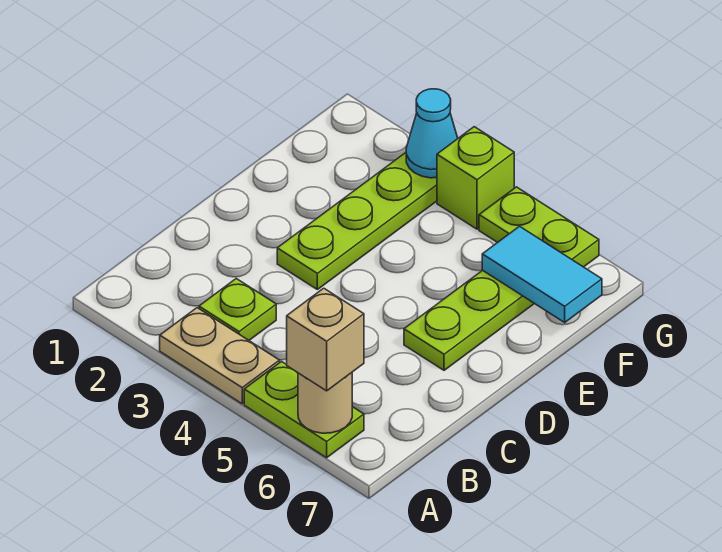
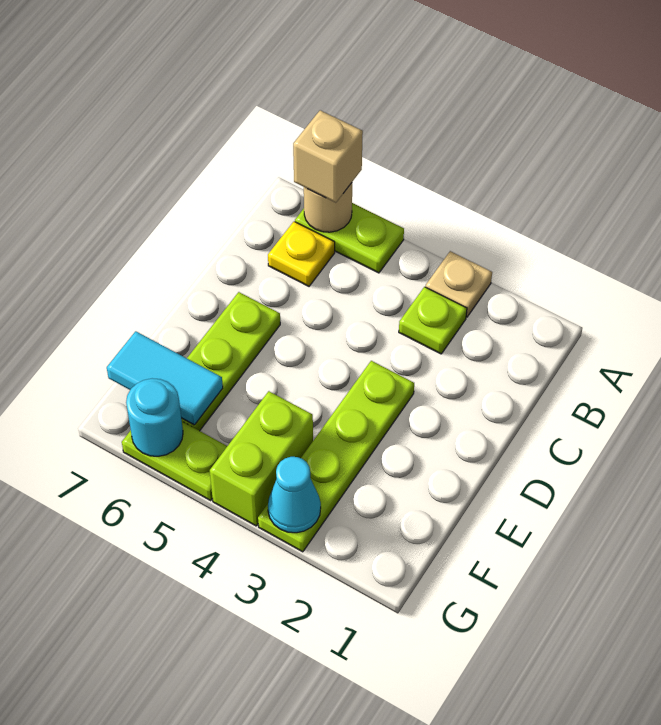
tan plate A3:A4 level 1 -> tan plate A3 level 1
none -> yellow plate B6 level 1
lime brick G4 level 1 -> lime brick F4:G4 level 1
none -> cyan round brick G6 level 2

